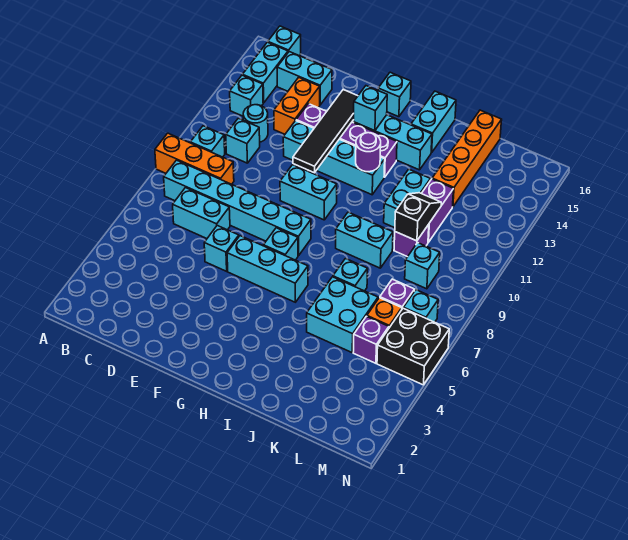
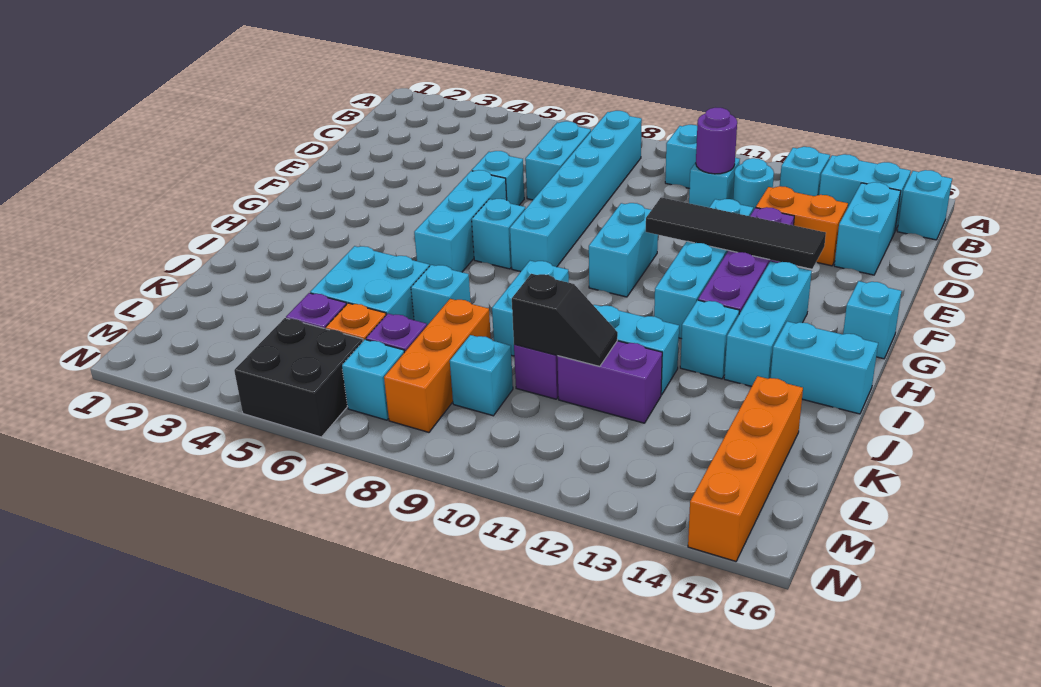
orange brick A9:C9 level 1 -> orange brick K8:M8 level 1
cyan brick G14 level 2 -> cyan brick I13 level 1
purple round brick H12 level 2 -> purple round brick C11 level 2
orange brick K13:K16 level 1 -> orange brick K15:N15 level 1

